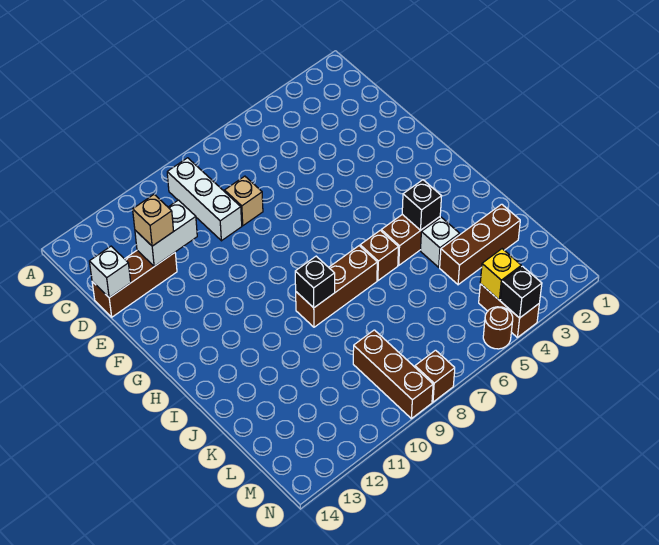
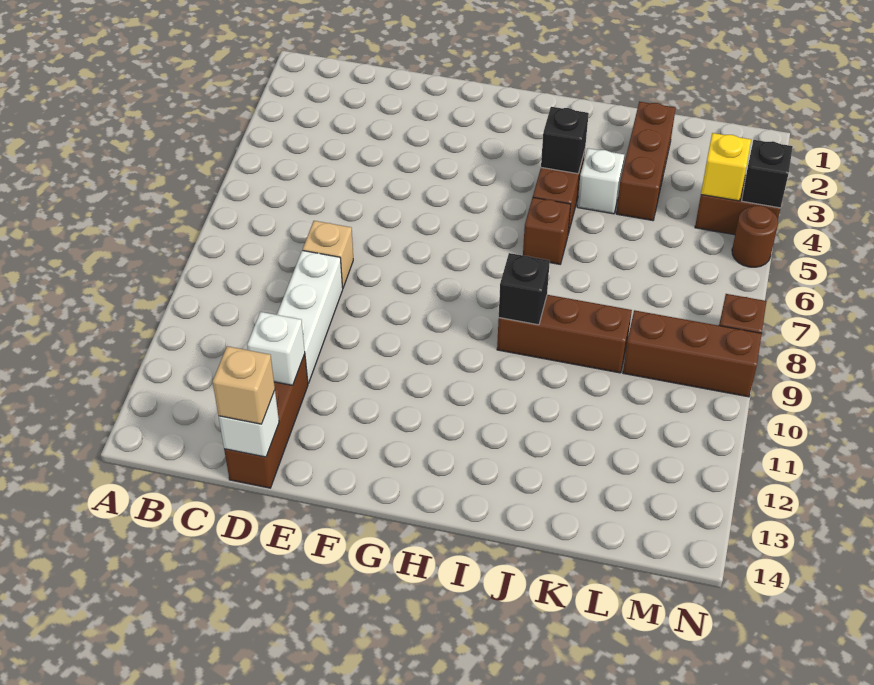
white brick B9:D9 level 1 -> white brick D9:D11 level 1
white brick D11:D12 level 2 -> white brick D12 level 2
tan brick D12 level 3 -> tan brick D14 level 3
brown brick I7:I9 level 1 -> brown brick I9:K9 level 1

